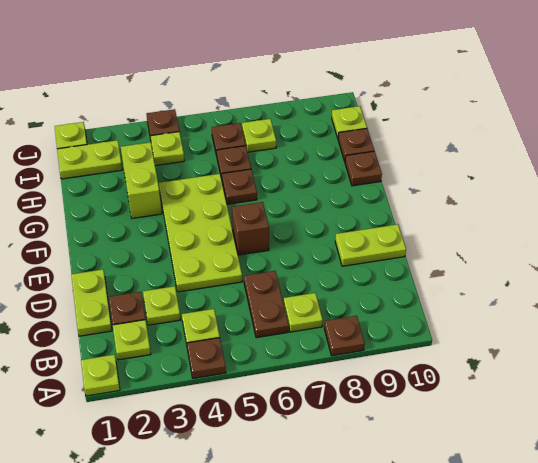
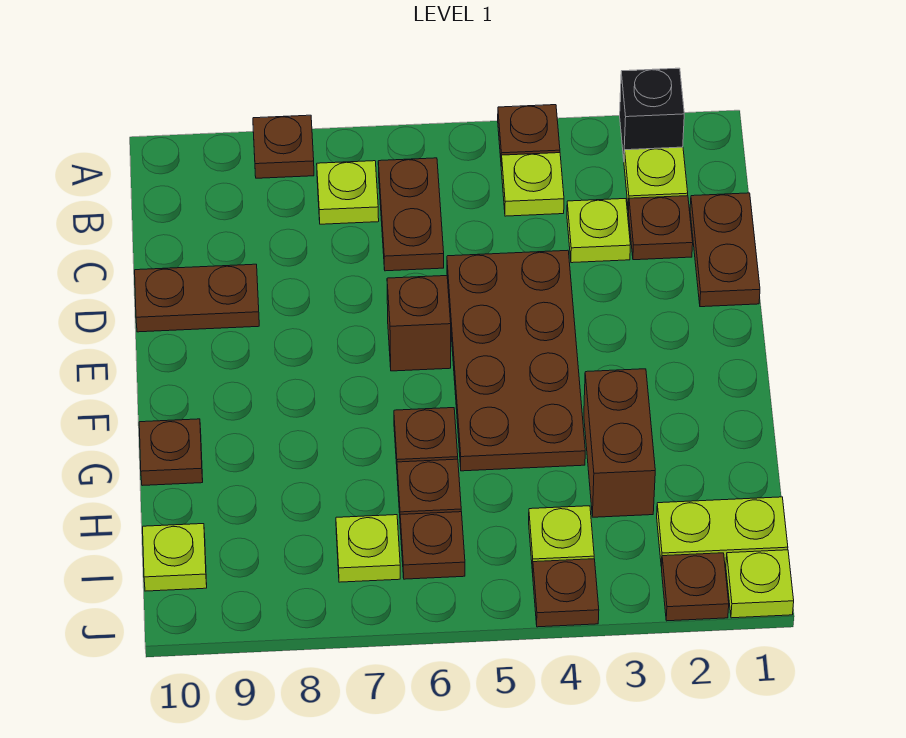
lime plate A1 level 1 -> none
none -> black brick A2 level 1
lime plate C1:D1 level 1 -> brown plate C1:D1 level 1
lime plate D4:G5 level 1 -> brown plate D4:G5 level 1
lime plate D9:D10 level 1 -> brown plate D9:D10 level 1
lime brick G3:H3 level 1 -> brown brick G3:H3 level 1
brown plate H10 level 1 -> brown plate J2 level 1

